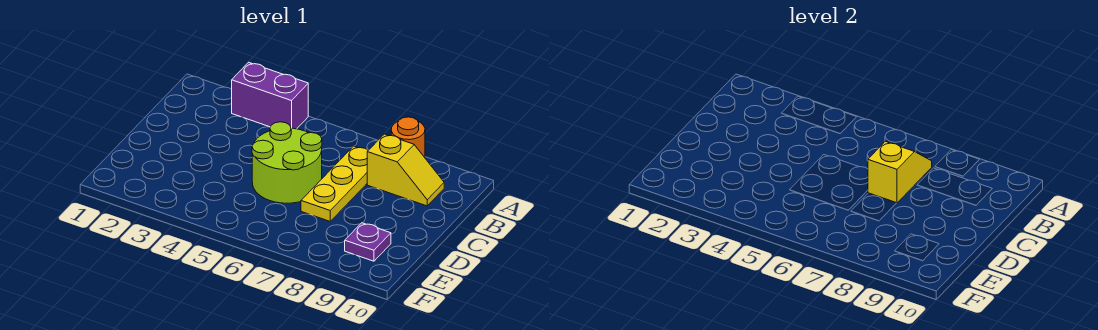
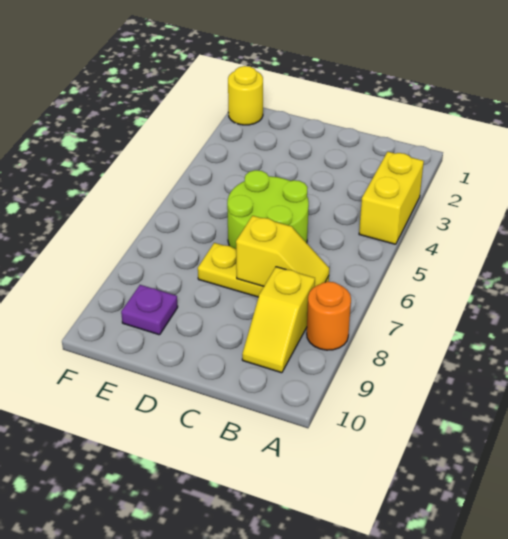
purple brick A3:A4 level 1 -> yellow brick A3:A4 level 1
none -> yellow round brick F1 level 1

